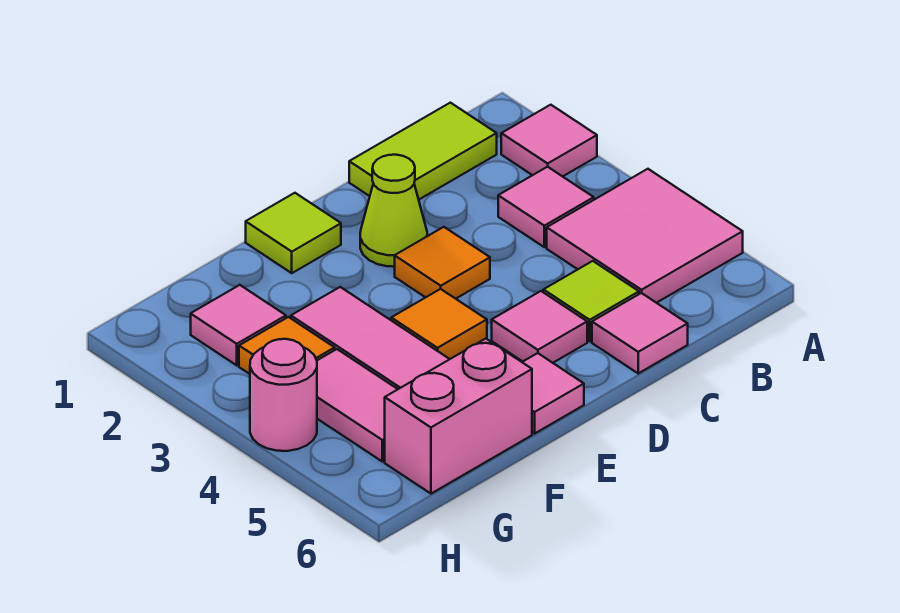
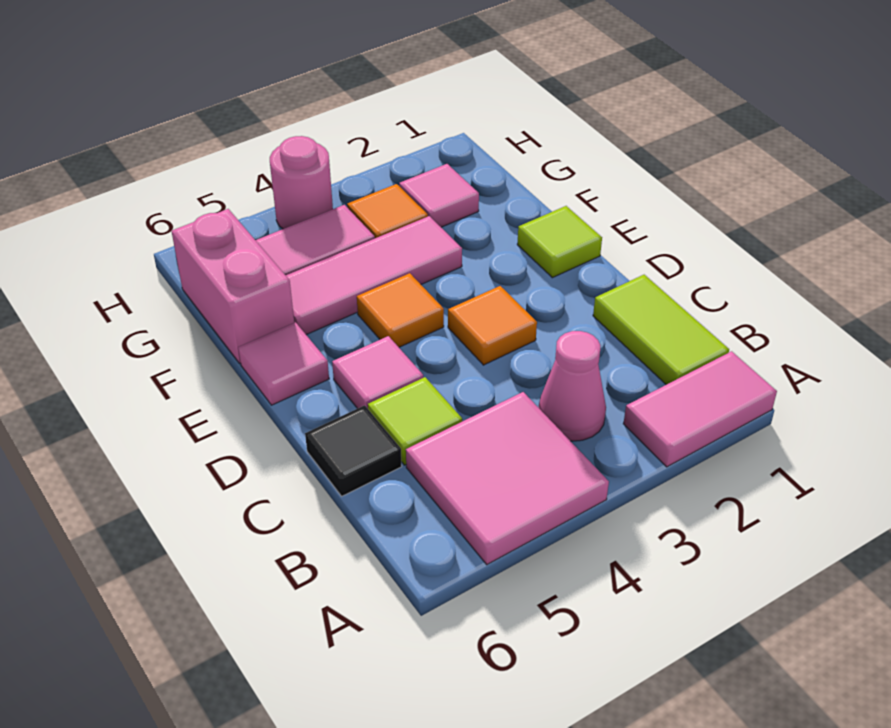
pink tile A2 level 1 -> pink tile A1:A2 level 1
pink tile B3 level 1 -> pink cone B3 level 1
pink tile C6 level 1 -> black tile C6 level 1
lime cone D2 level 1 -> none

